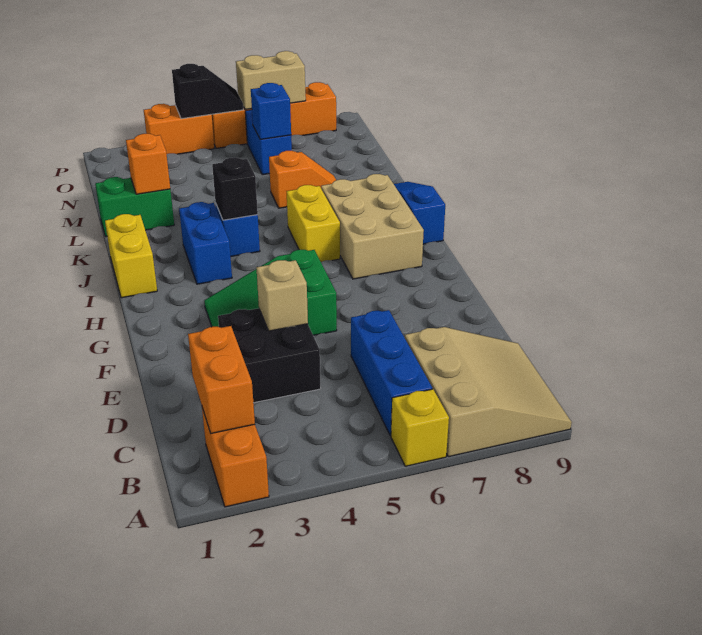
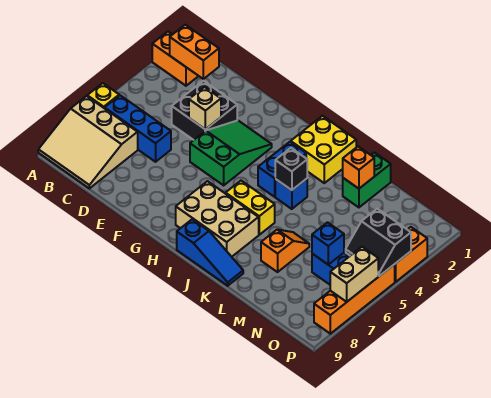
yellow brick I1:J1 level 1 -> yellow brick I1:J2 level 1
blue brick I3:J3 level 1 -> blue brick I3:I4 level 1
orange slope L6:L7 level 1 top 6 -> orange slope L6:L7 level 1 top 7
black slope P4:P5 level 2 top 4 -> black slope O4:P5 level 2 top 4

